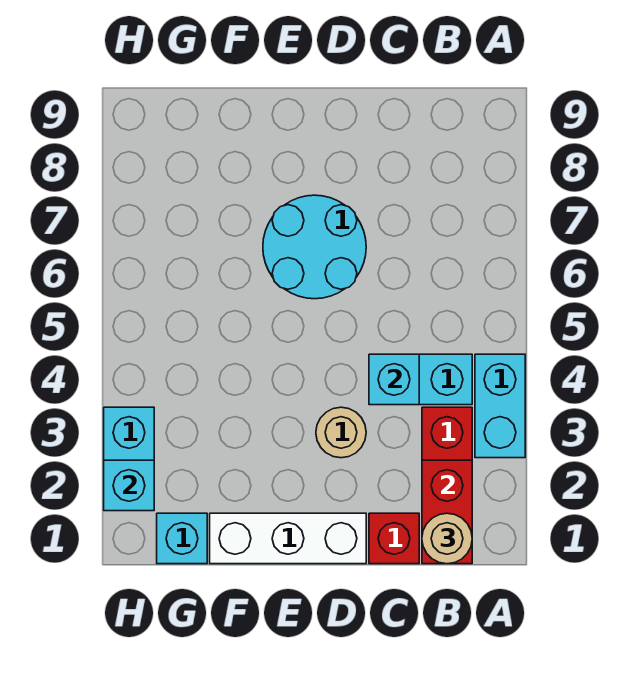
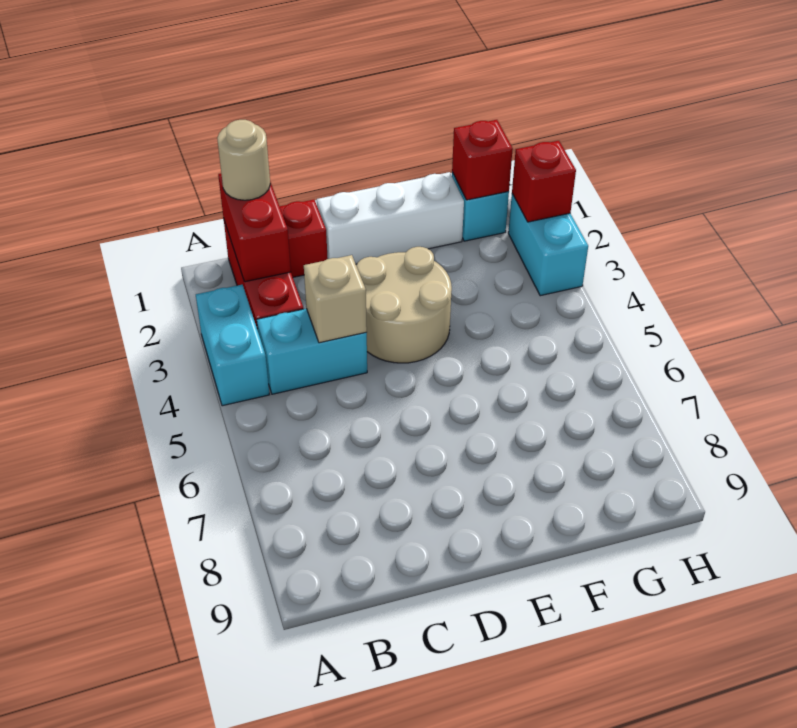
cyan brick C4 level 2 -> tan brick C4 level 2
tan round brick D3 level 1 -> tan round brick D3:E4 level 1
cyan round brick D6:E7 level 1 -> none
none -> red brick G1 level 2
cyan brick H2 level 2 -> red brick H2 level 2

